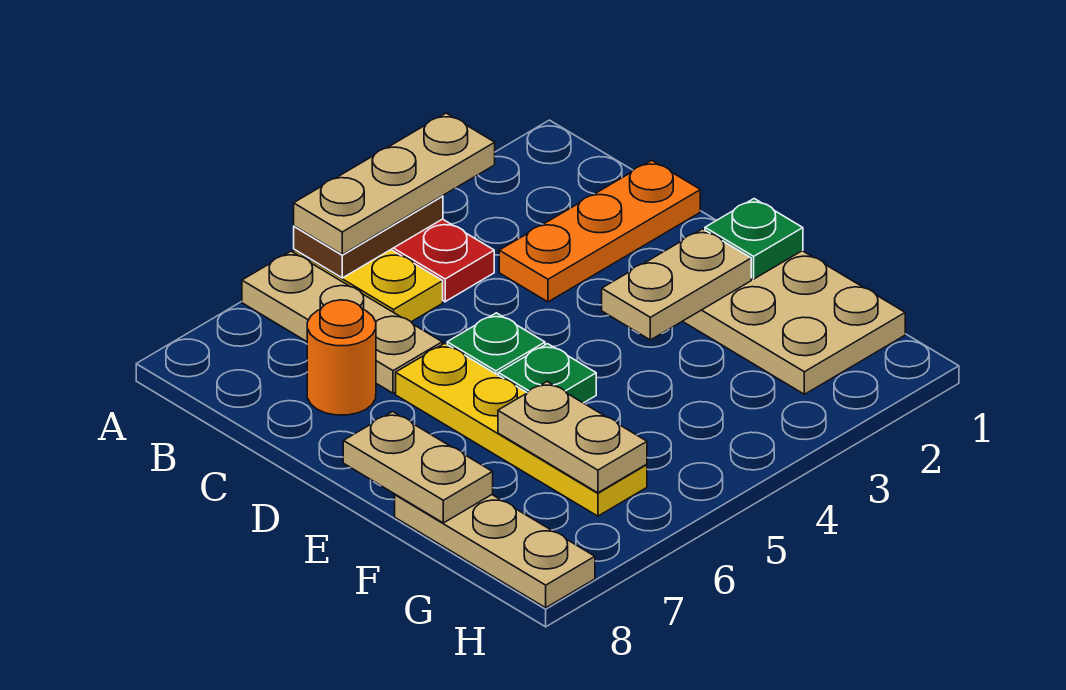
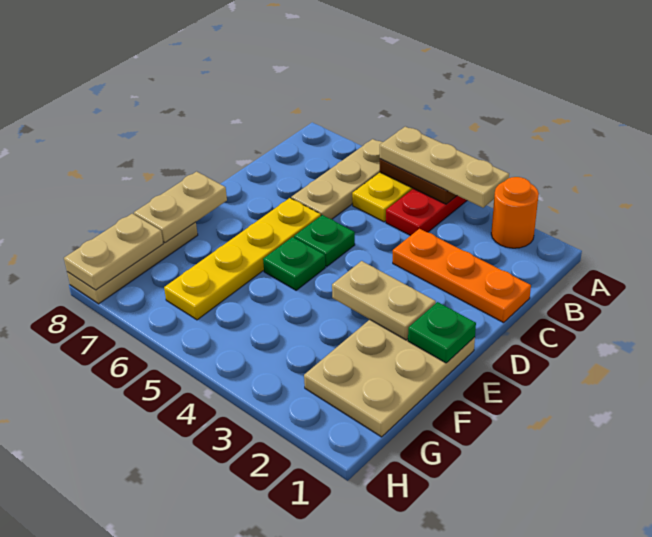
orange round brick C7 level 1 -> orange round brick A2 level 1
tan plate F6:G6 level 2 -> tan plate G8:H8 level 2

